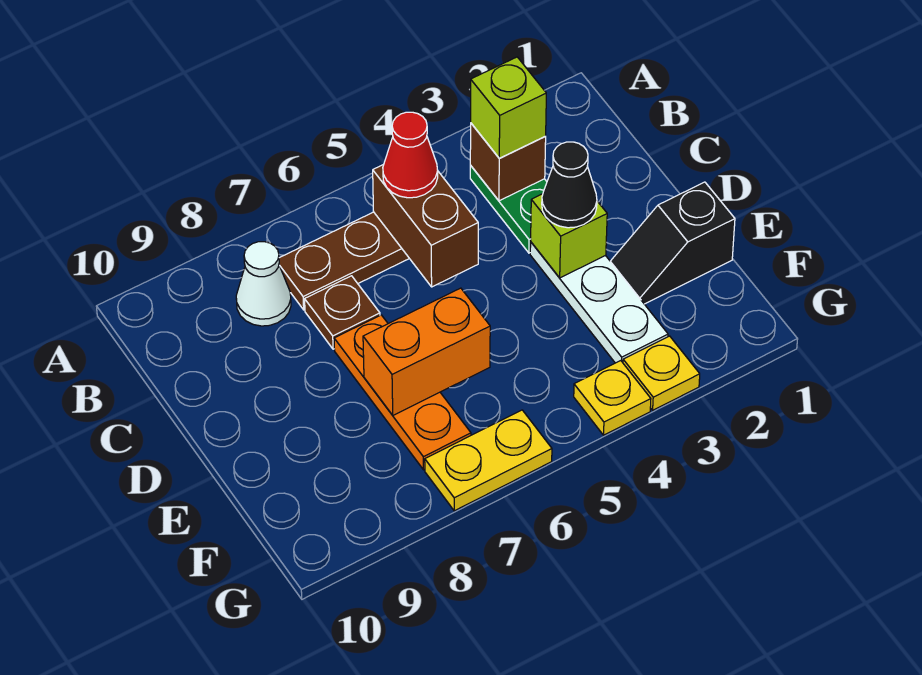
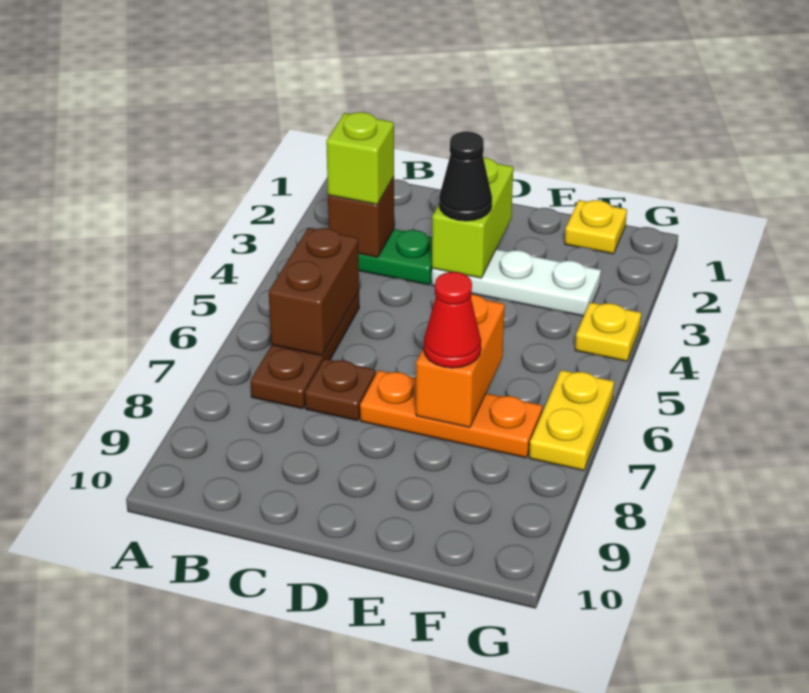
brown brick B5:C5 level 2 -> brown brick B5:B6 level 2
red cone B5 level 3 -> red cone E7 level 3
white cone B8 level 1 -> none
lime brick D3 level 2 -> lime brick D2:D3 level 2
black slope E1:E2 level 1 top 1 -> none
yellow plate G3 level 1 -> yellow plate F1 level 1

